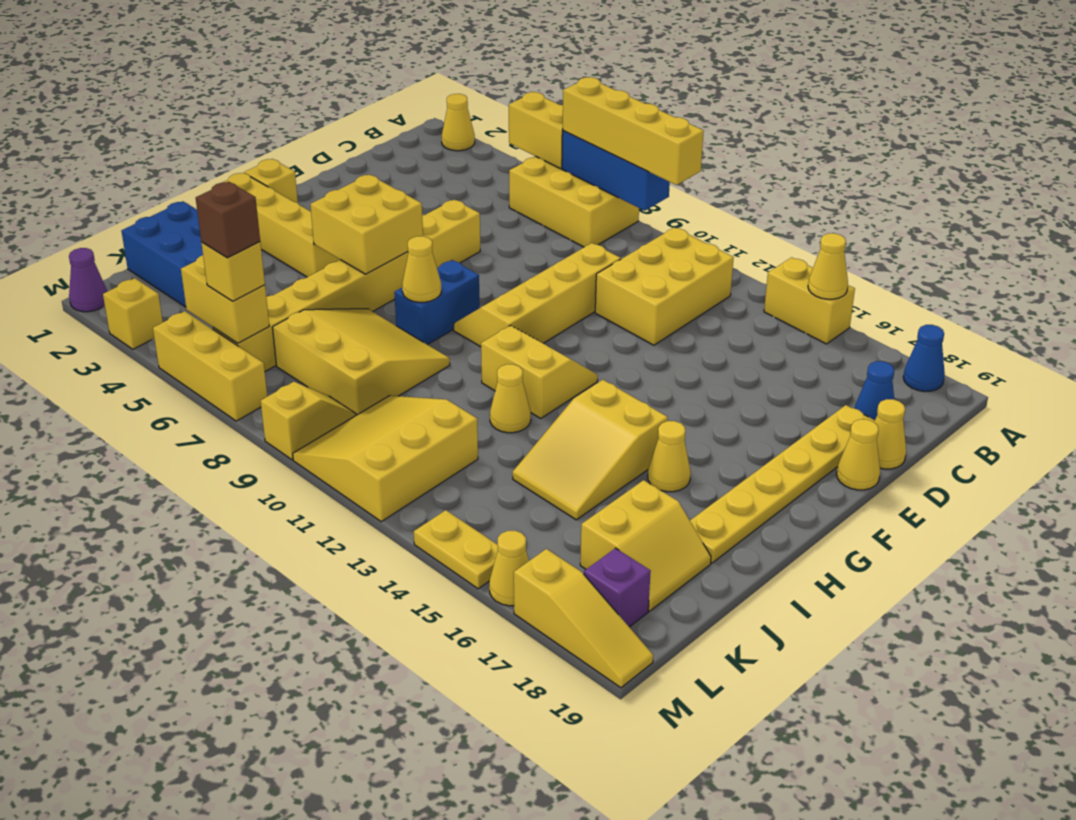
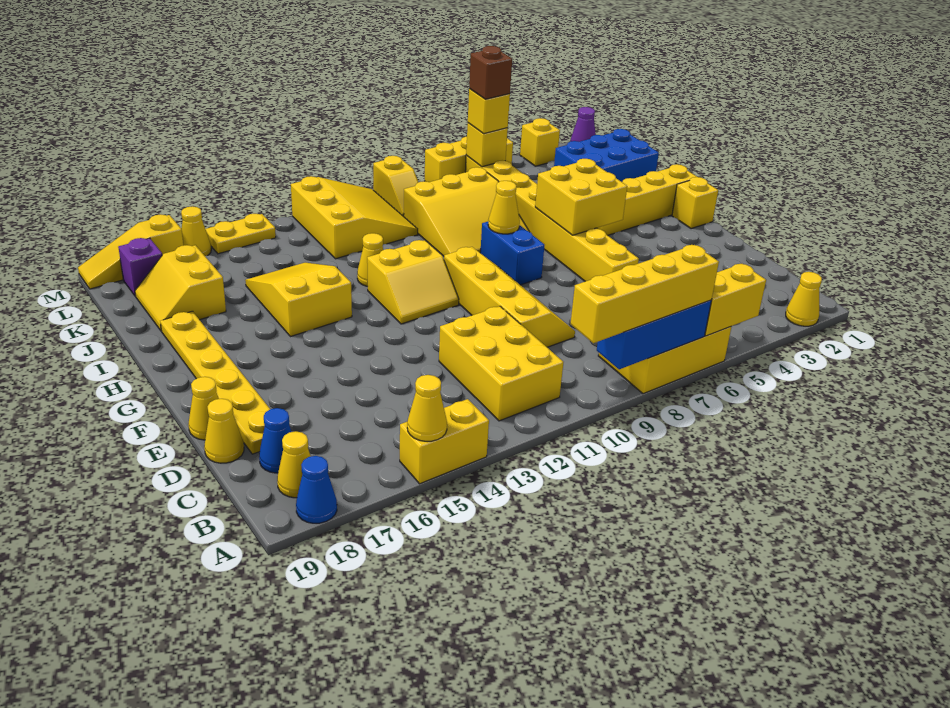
yellow cone H16 level 1 -> yellow cone B18 level 1
yellow brick L5:L6 level 2 -> yellow brick L6 level 2

